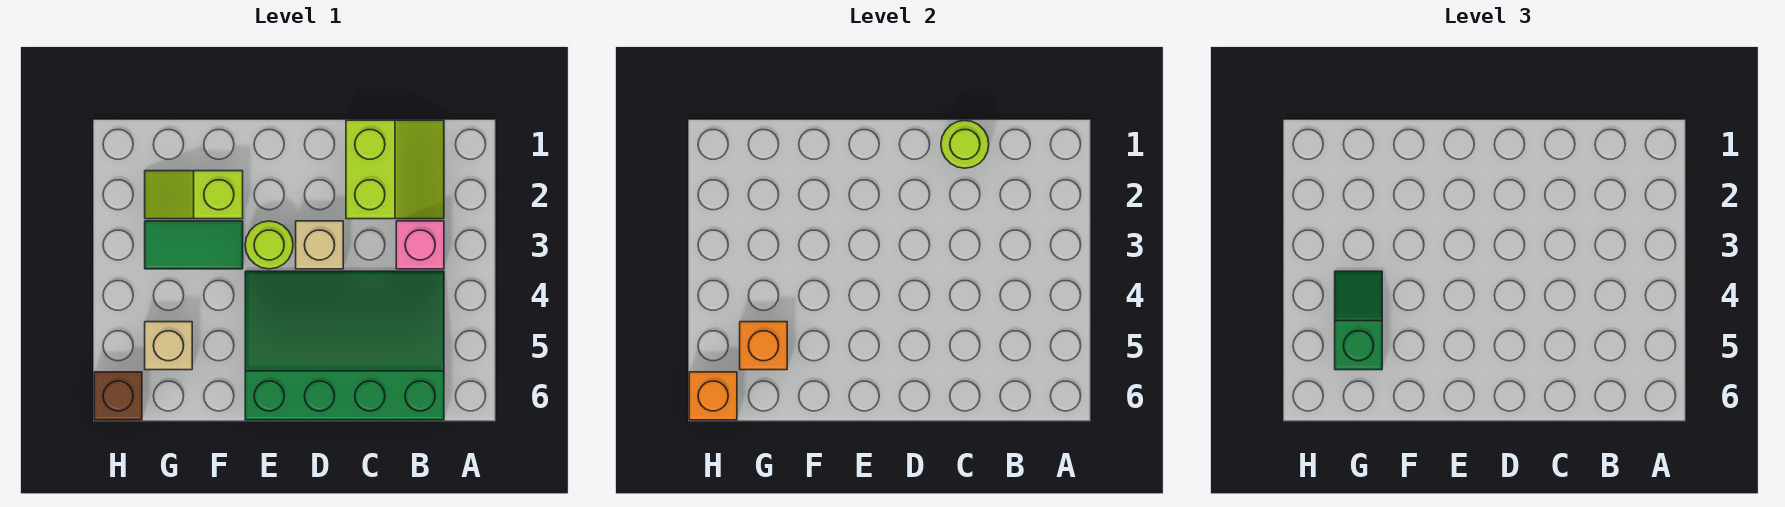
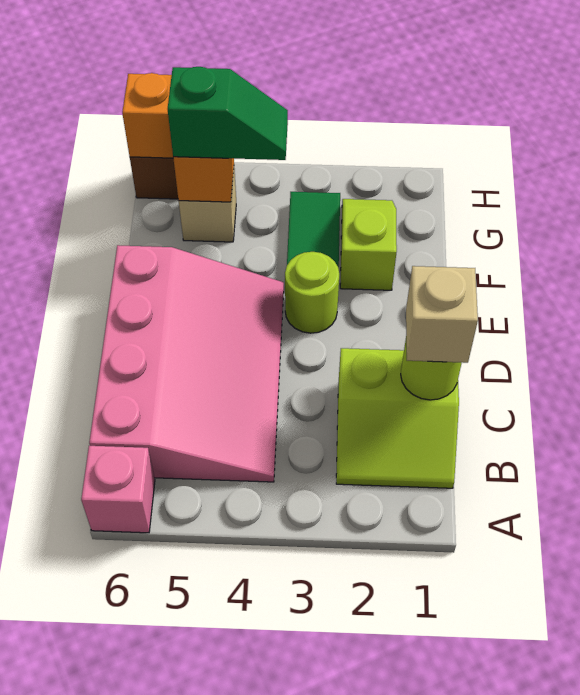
pink brick B3 level 1 -> pink brick A6 level 1
green slope B4:E6 level 1 top 6 -> pink slope B4:E6 level 1 top 6
tan brick D3 level 1 -> tan brick C1 level 3

